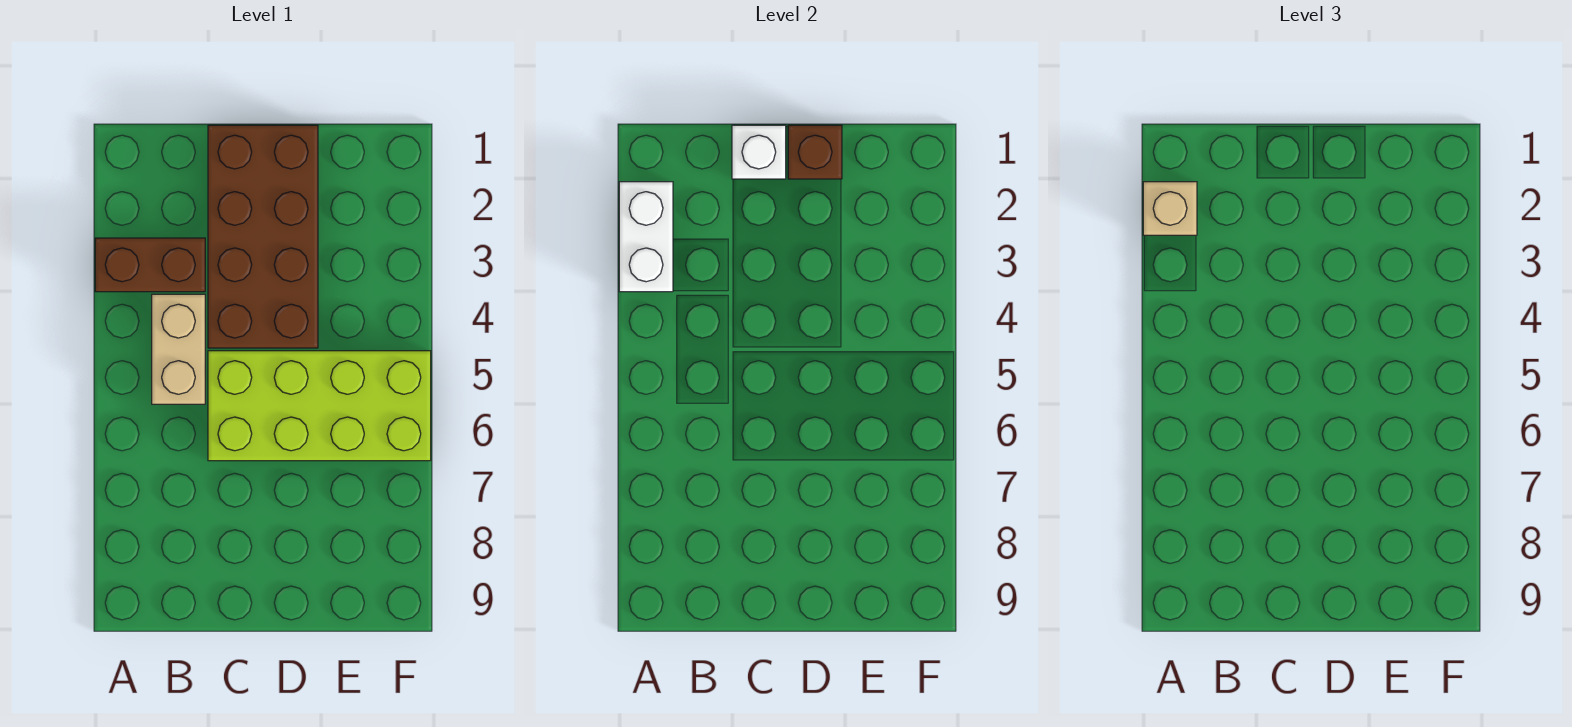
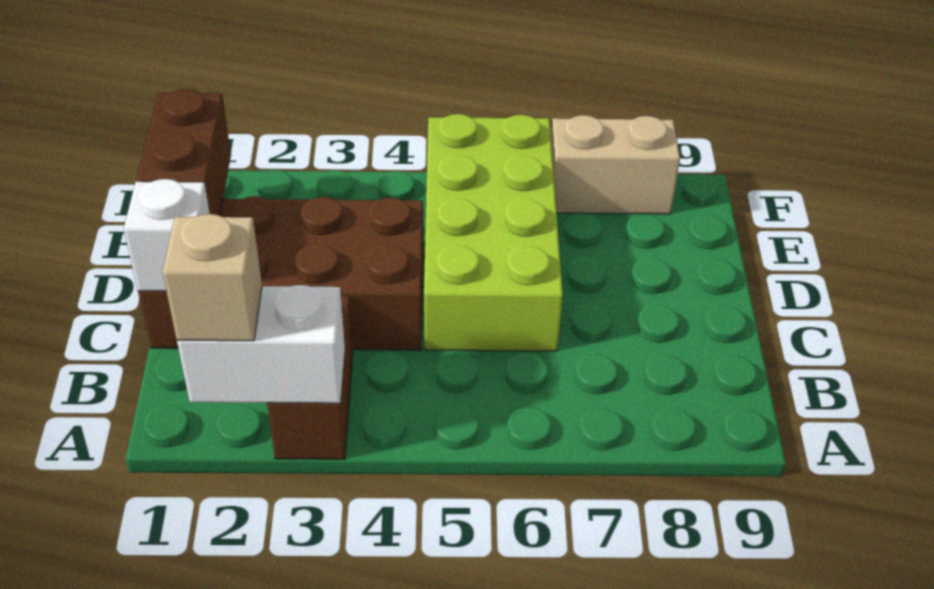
tan brick B4:B5 level 1 -> tan brick F7:F8 level 1
brown brick D1 level 2 -> brown brick D1:E1 level 2

